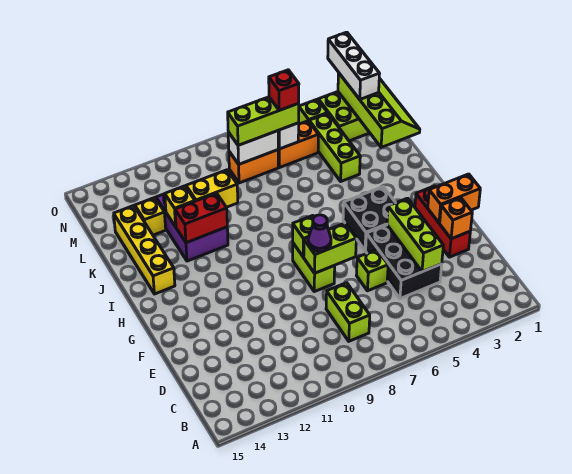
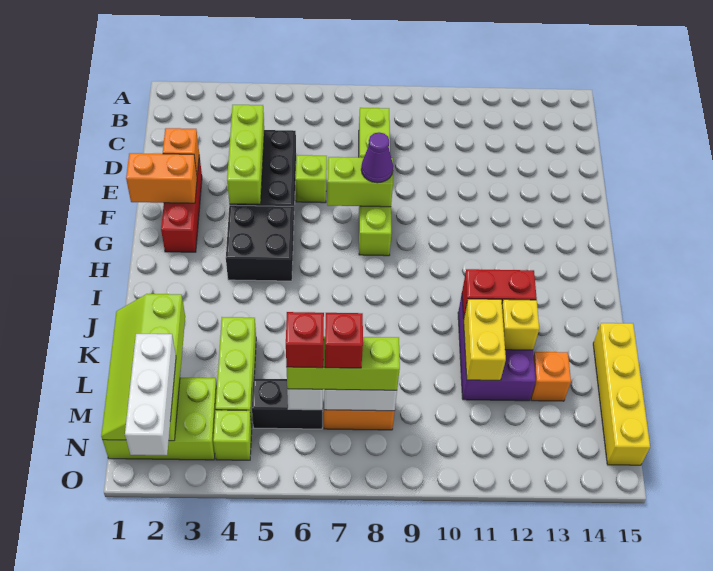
lime brick G8 level 2 -> none
yellow brick I14:L14 level 1 -> yellow brick K15:N15 level 1
yellow brick K10:K11 level 2 -> yellow brick K11:L11 level 2
yellow brick L13 level 1 -> orange brick L13 level 1
orange brick M5:M6 level 1 -> black brick M5:M6 level 1
none -> red brick M7 level 4

